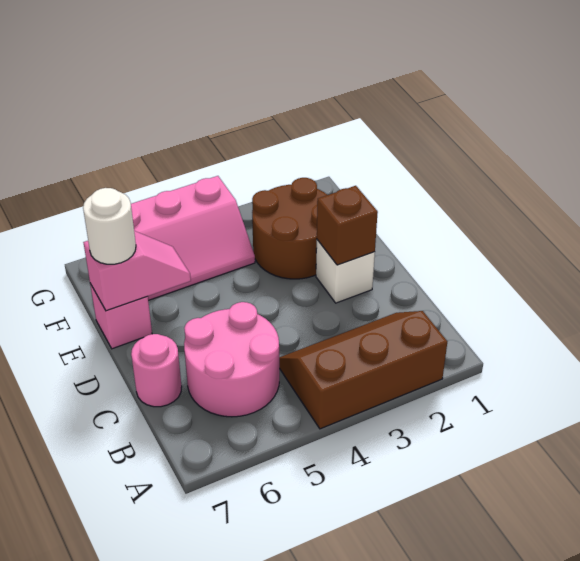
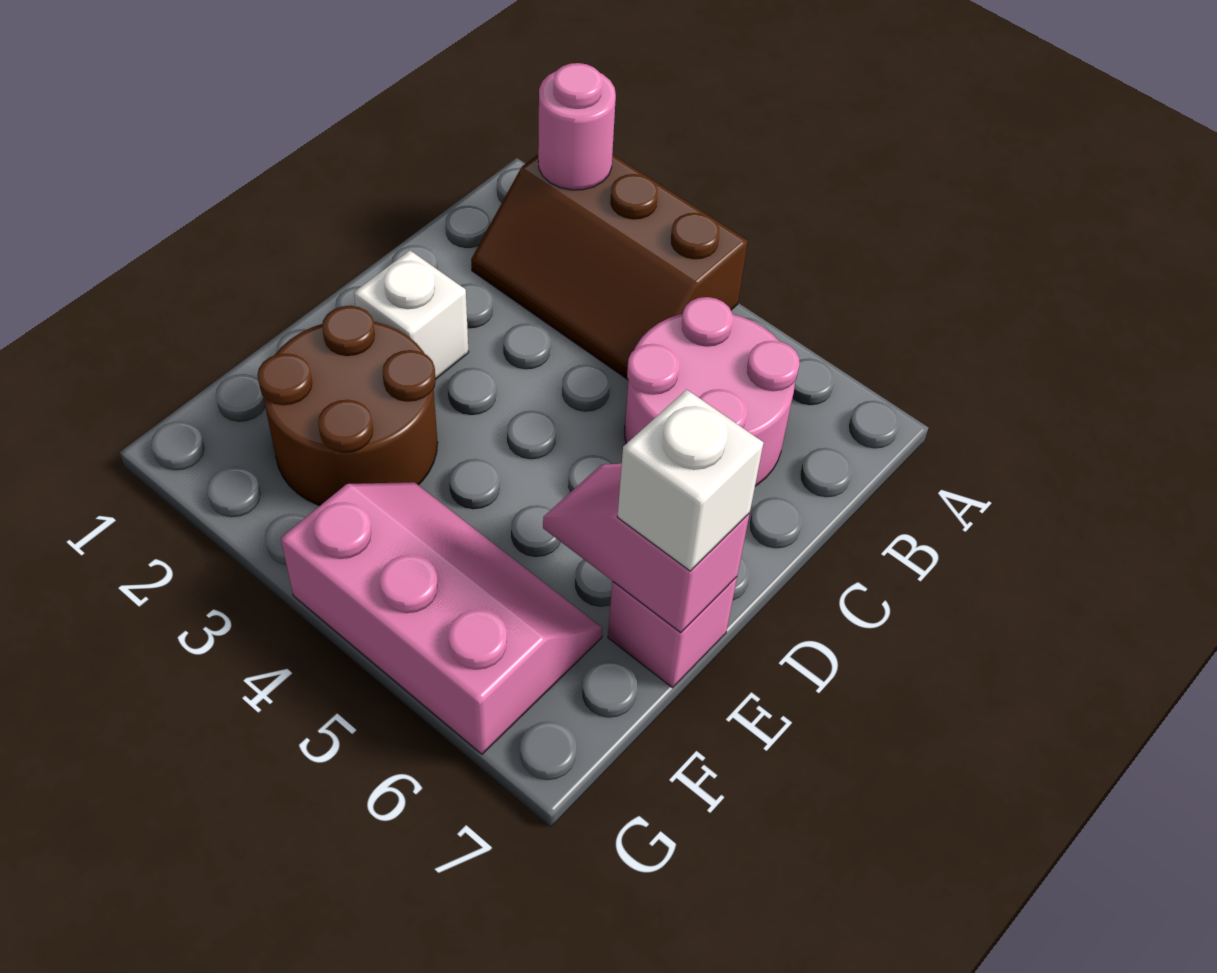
pink round brick C7 level 1 -> pink round brick A2 level 2
brown brick D2 level 2 -> none
white round brick E7 level 3 -> white brick E7 level 3

